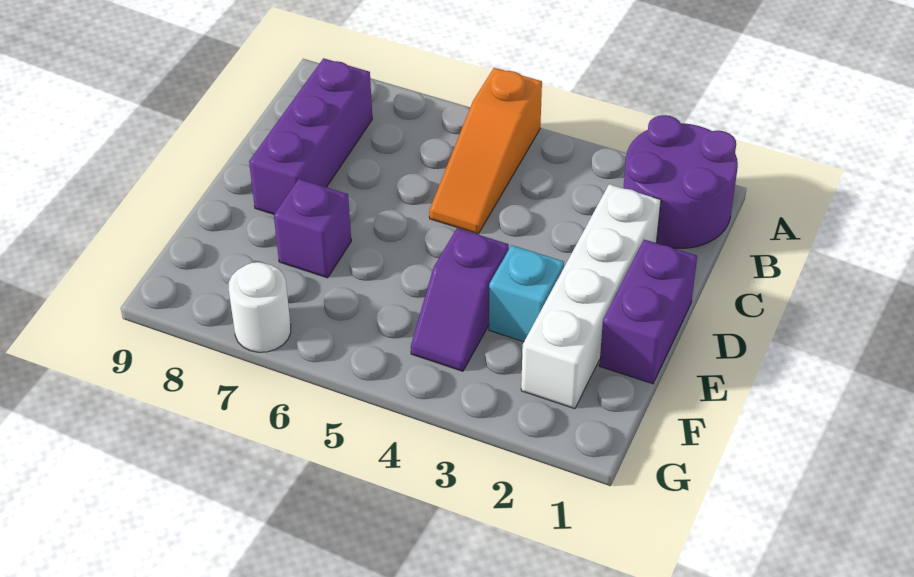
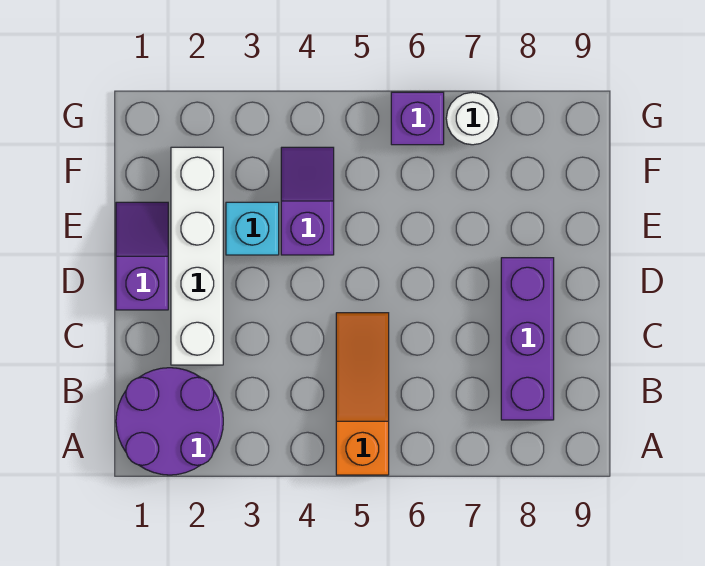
purple brick D1:E1 level 1 -> purple slope D1:E1 level 1 top D
purple brick E7 level 1 -> purple brick G6 level 1

